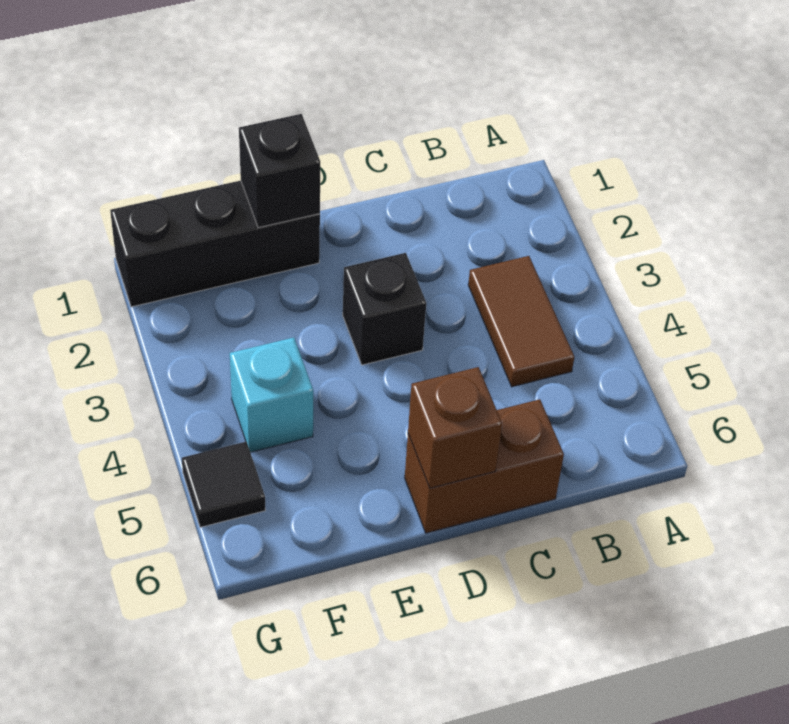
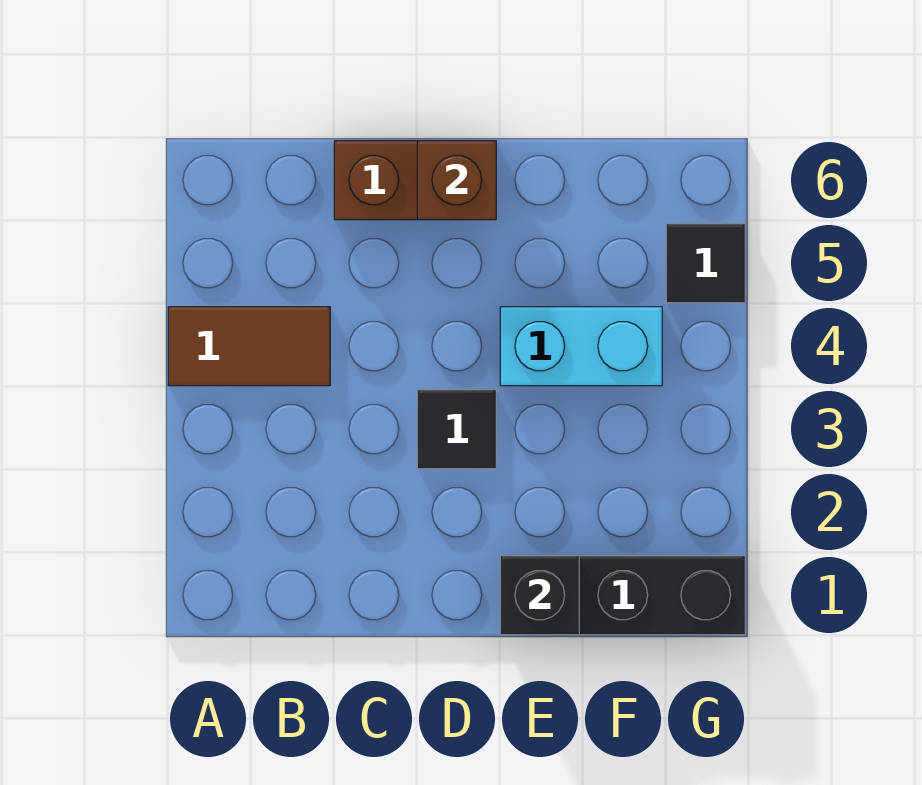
brown tile B3:B4 level 1 -> brown tile A4:B4 level 1
black brick D3 level 1 -> black tile D3 level 1
cyan brick F4 level 1 -> cyan brick E4:F4 level 1

